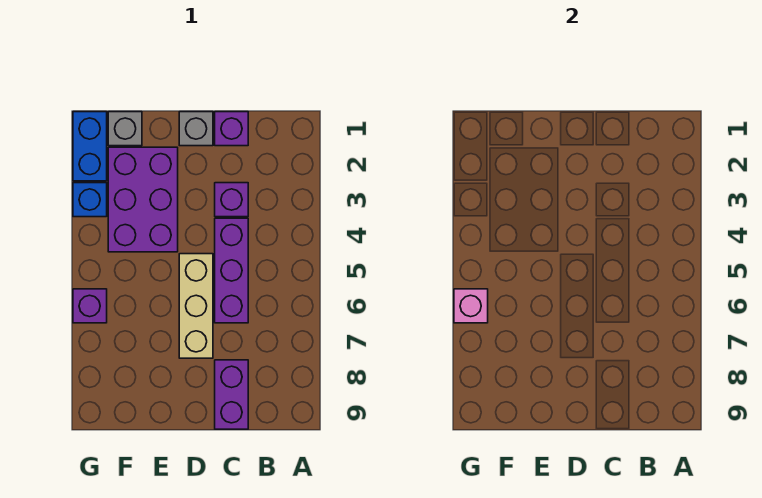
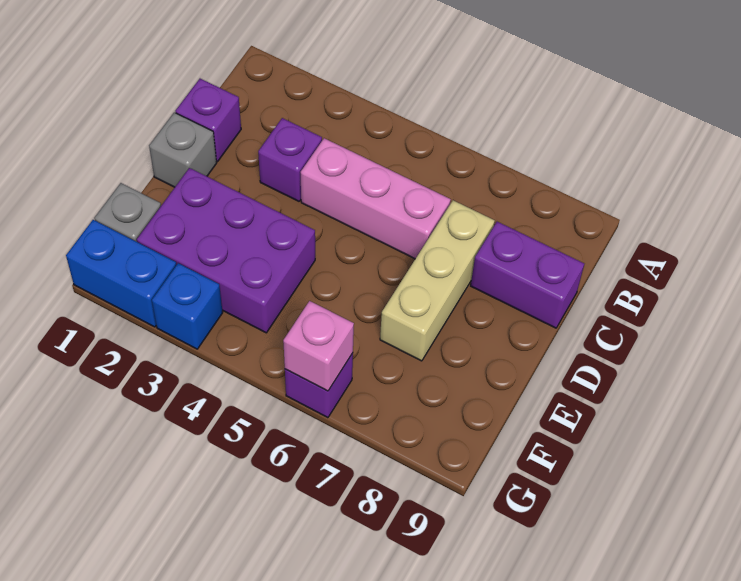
purple brick C4:C6 level 1 -> pink brick C4:C6 level 1
tan brick D5:D7 level 1 -> tan brick C7:E7 level 1

